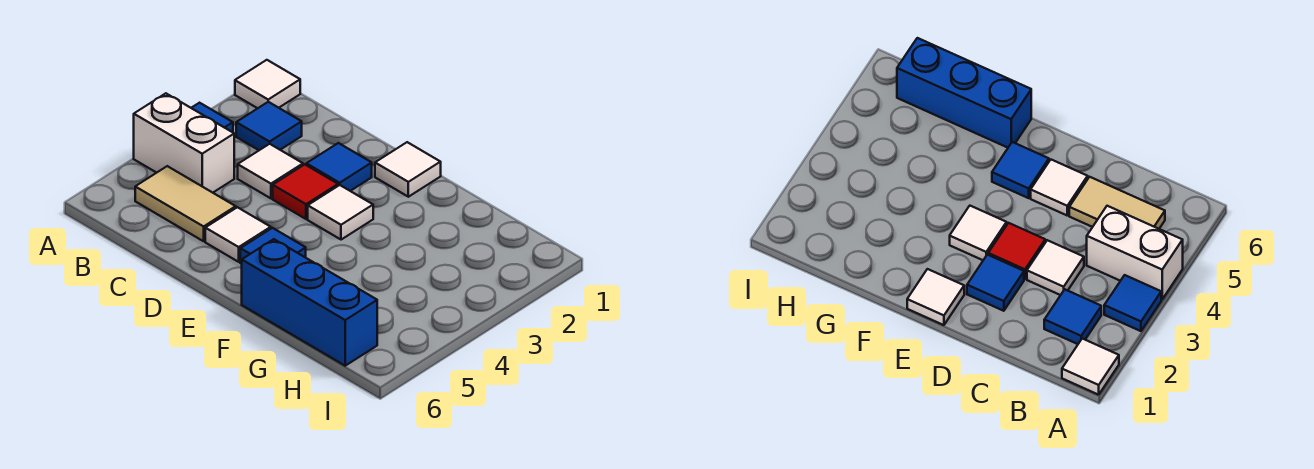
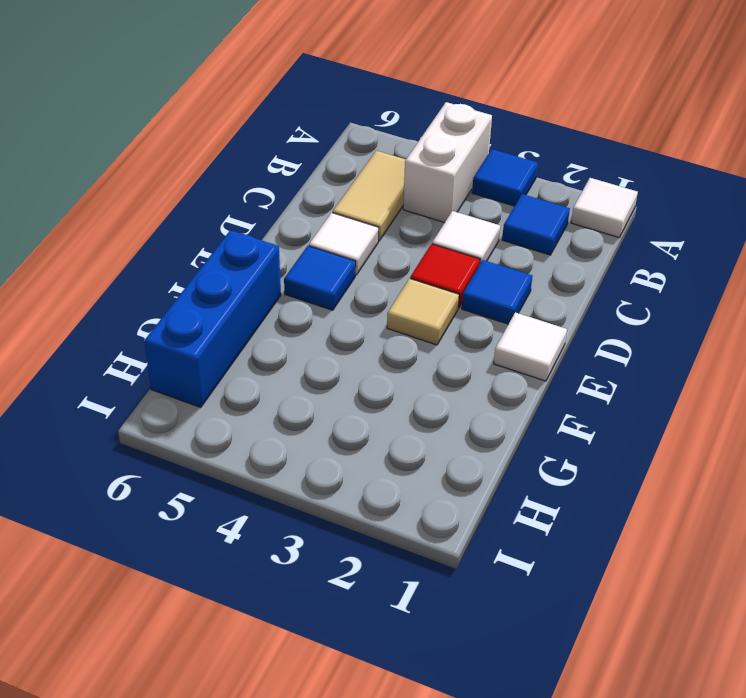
white tile E3 level 1 -> tan tile E3 level 1

